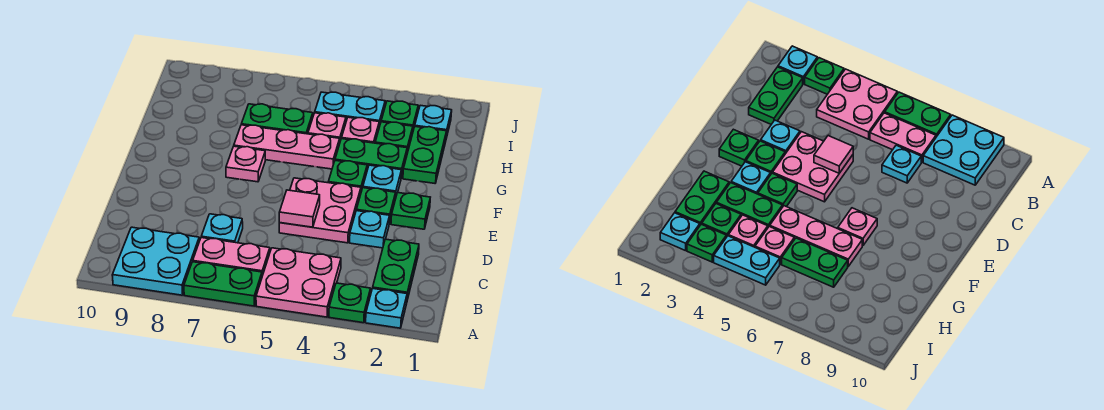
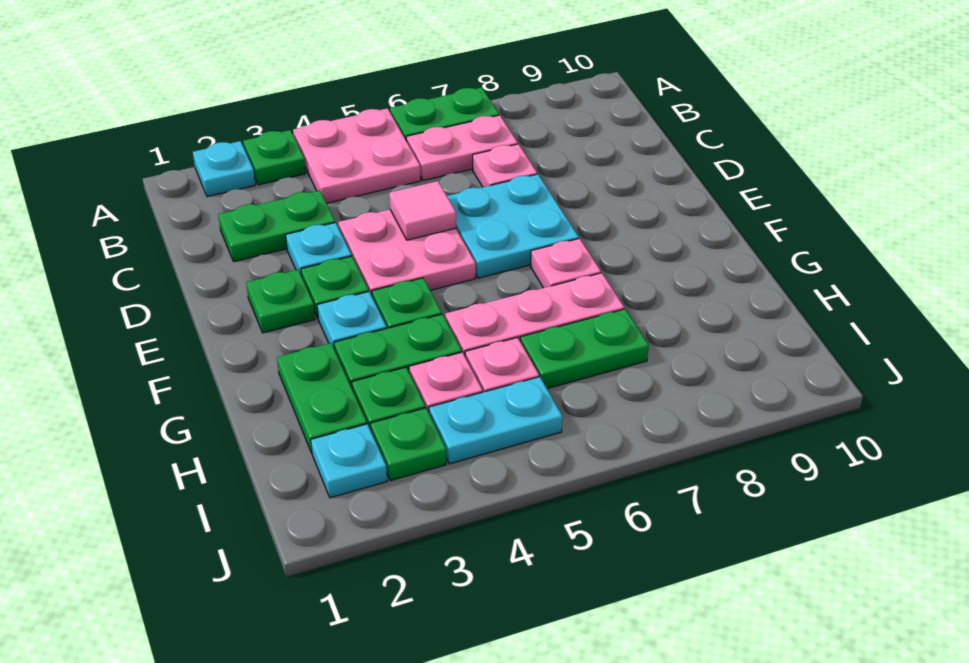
cyan plate A8:B9 level 1 -> cyan plate D6:E7 level 1
green plate B2:C2 level 1 -> green plate C2:C3 level 1
cyan plate C7 level 1 -> pink plate C7 level 1

